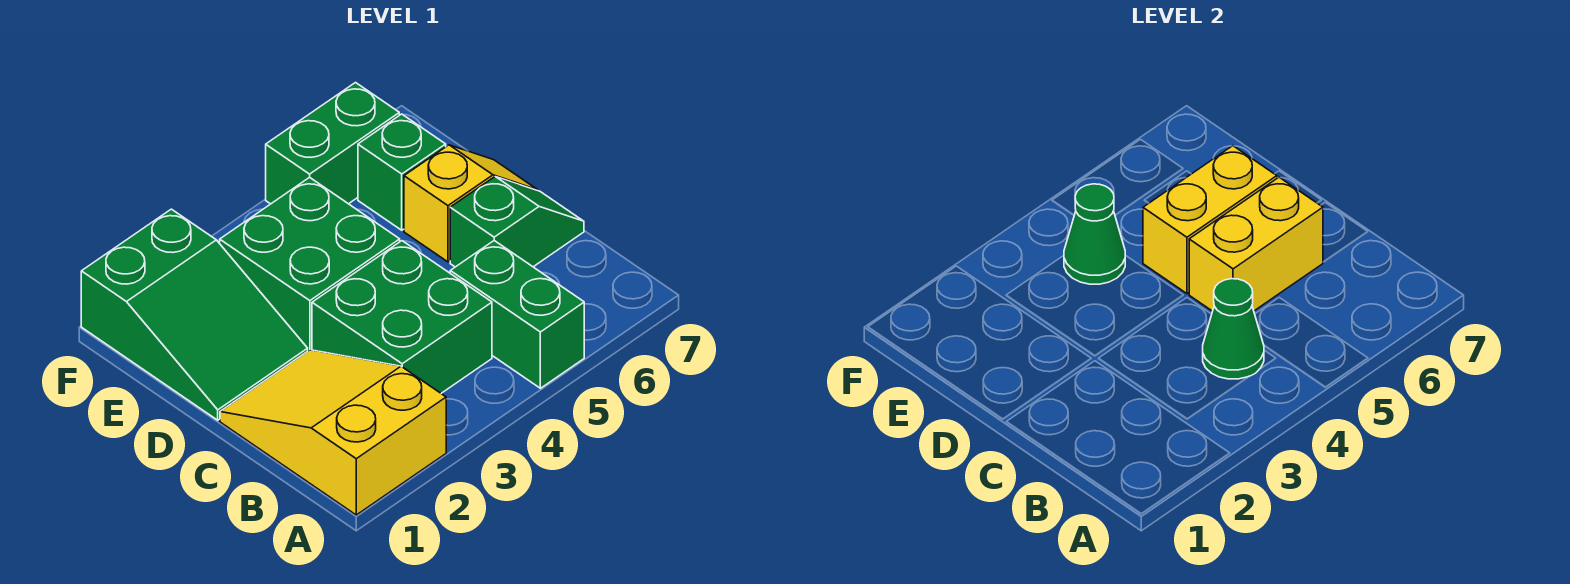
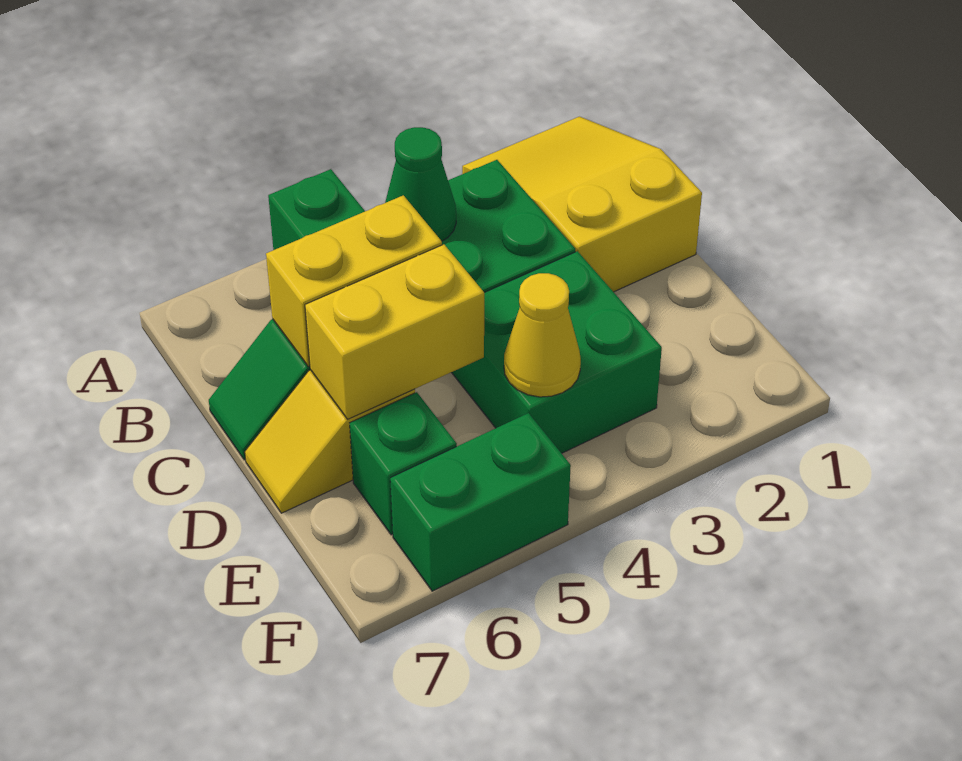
yellow slope A1:C2 level 1 top A -> yellow slope A1:C2 level 1 top C
green slope D1:F2 level 1 top F -> none
green cone E4 level 2 -> yellow cone E4 level 2

